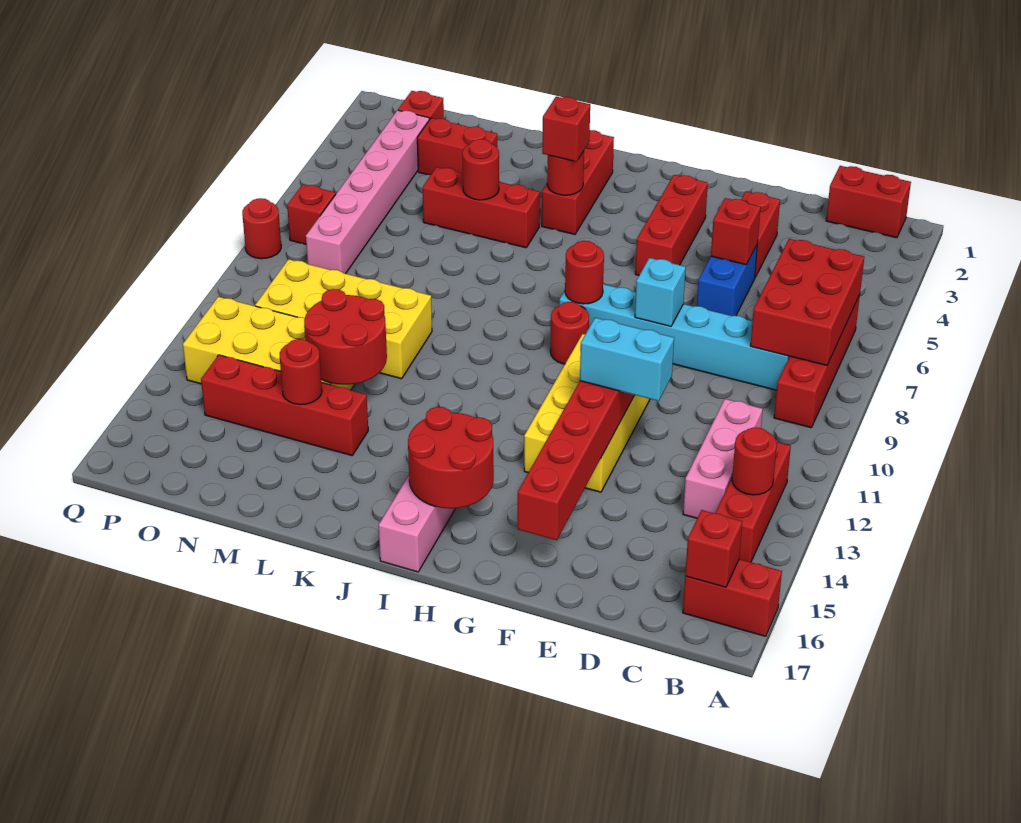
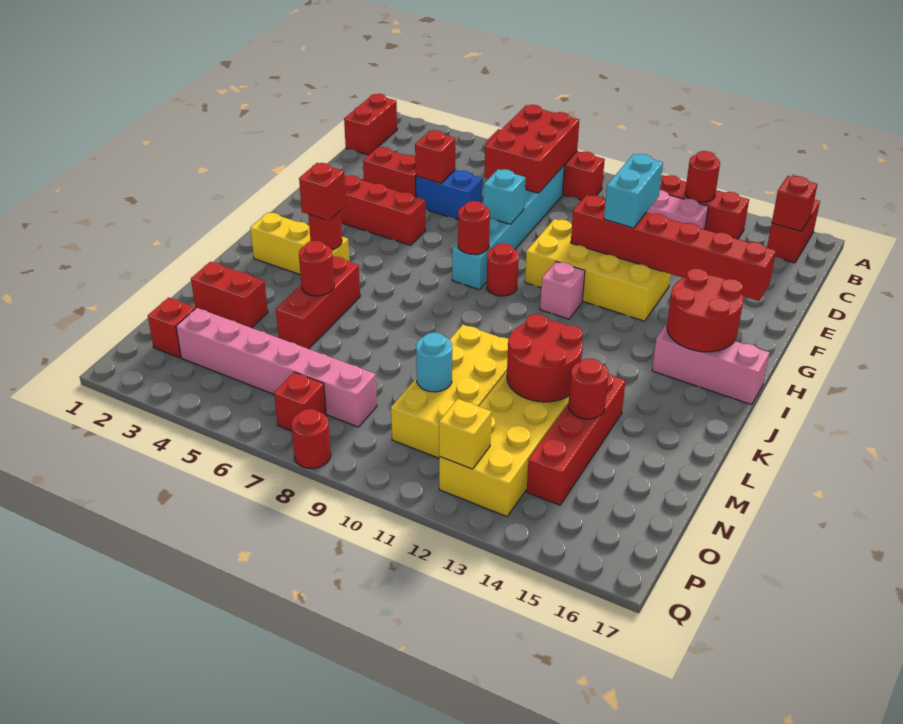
red brick B6:C8 level 2 -> red brick B7:D8 level 2
none -> pink brick H11 level 1
red brick J2:J4 level 1 -> yellow brick J2:J4 level 1
red brick M3:N3 level 1 -> red brick M2:M3 level 1
none -> cyan round brick N10 level 2
none -> yellow brick P12 level 2

